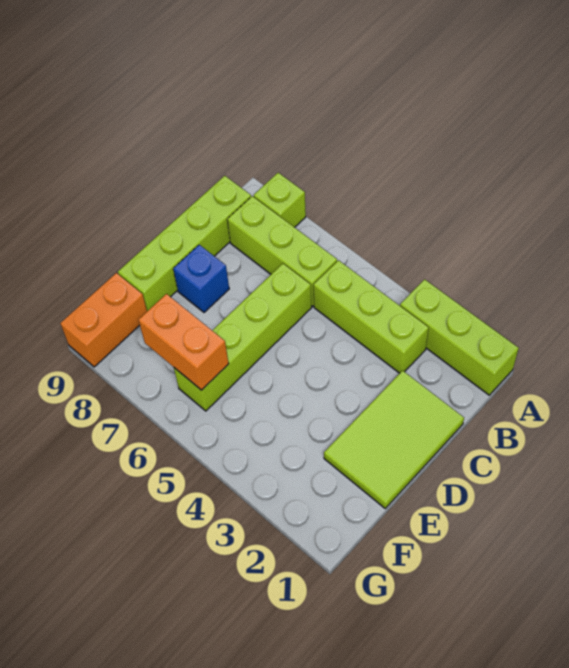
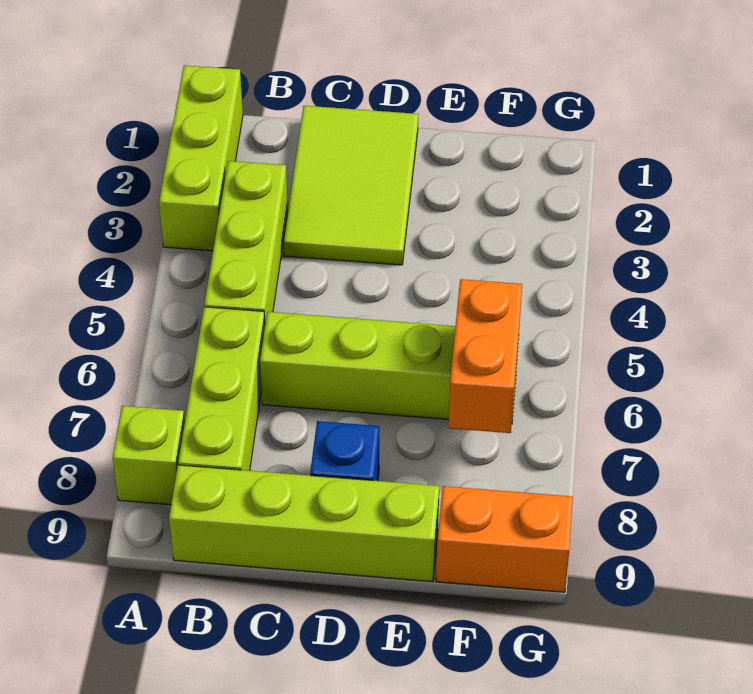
lime tile C1:E2 level 1 -> lime tile C1:D3 level 1

